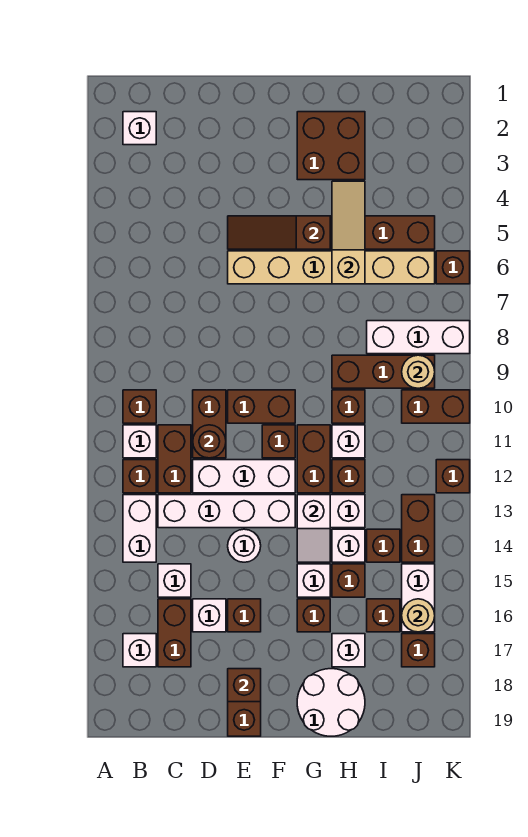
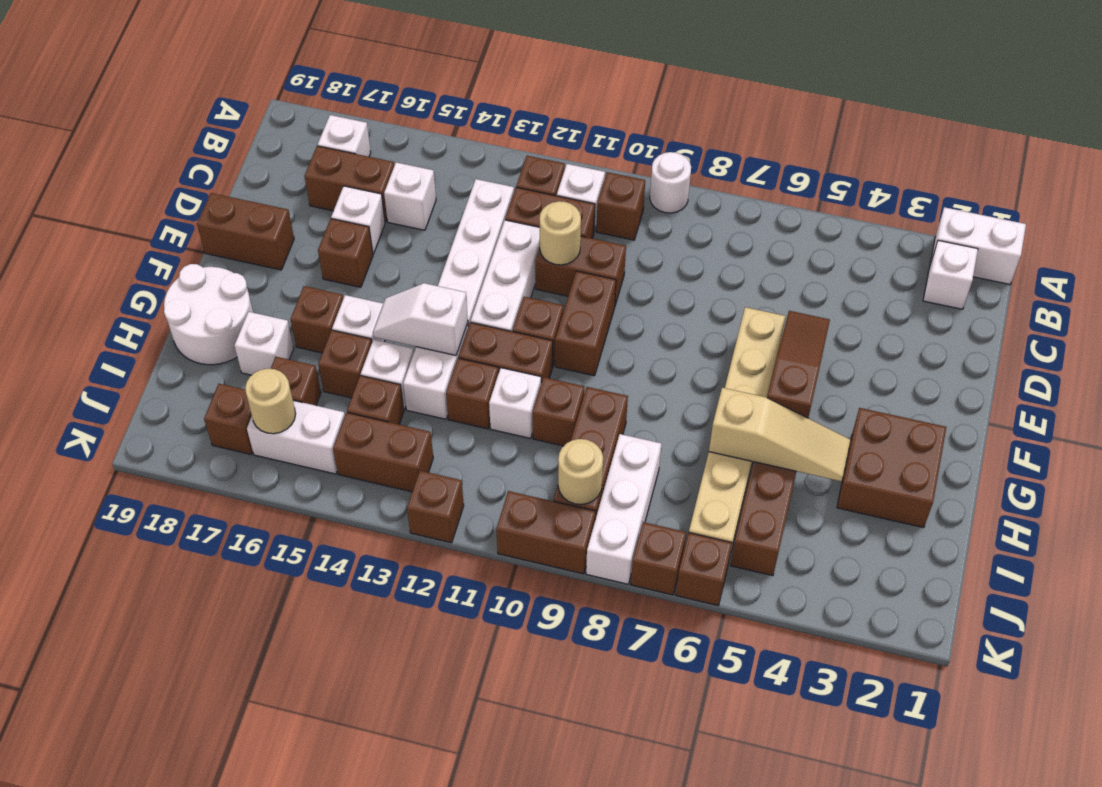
white brick B13:B14 level 1 -> white brick A1:A2 level 1
brown round brick D11 level 2 -> tan round brick D11 level 2
white round brick E14 level 1 -> white round brick A9 level 1
brown brick E18 level 2 -> brown brick K7 level 1
brown brick J10:K10 level 1 -> brown brick K9:K10 level 1

